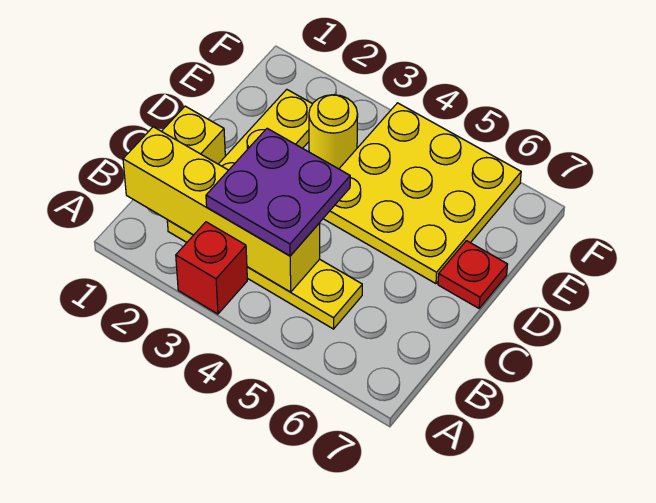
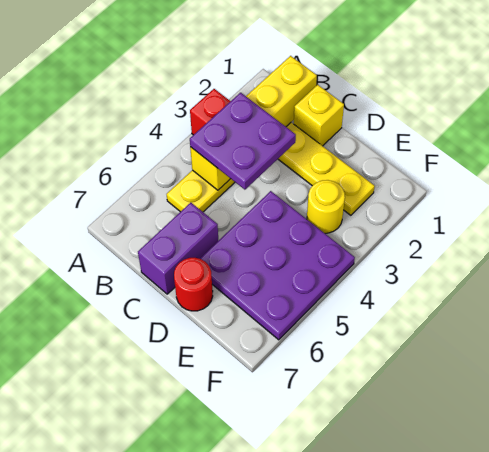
none -> purple brick C6:C7 level 1
yellow plate D4:F6 level 1 -> purple plate D4:F6 level 1
red plate D7 level 1 -> red round brick D7 level 1

